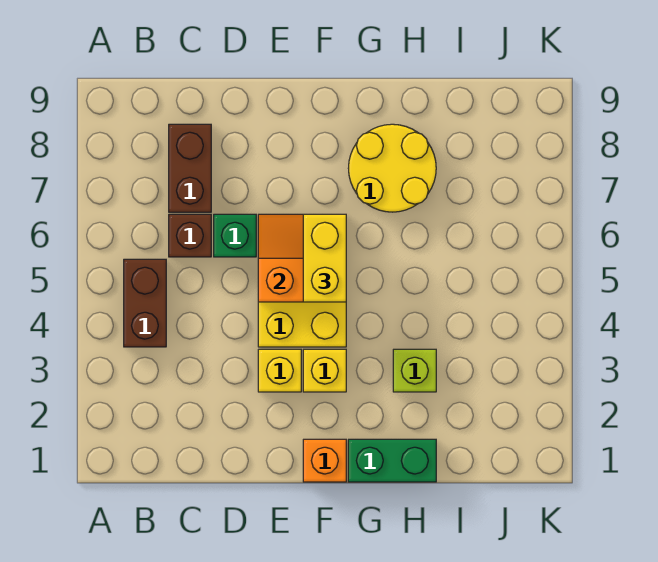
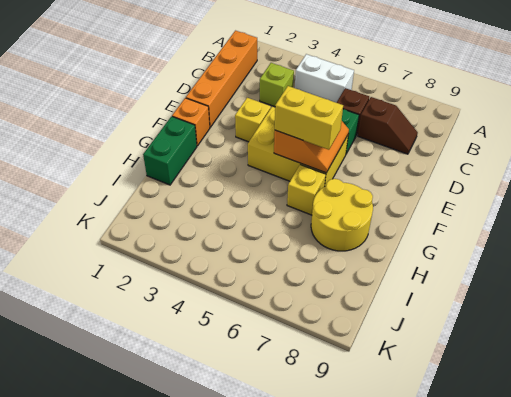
none -> orange brick B1:E1 level 1
brown brick B4:B5 level 1 -> white brick B4:B5 level 1
brown brick C7:C8 level 1 -> brown slope C7:C8 level 1 top 7
yellow brick F3 level 1 -> yellow brick G6 level 1
lime brick H3 level 1 -> lime brick C3 level 1

